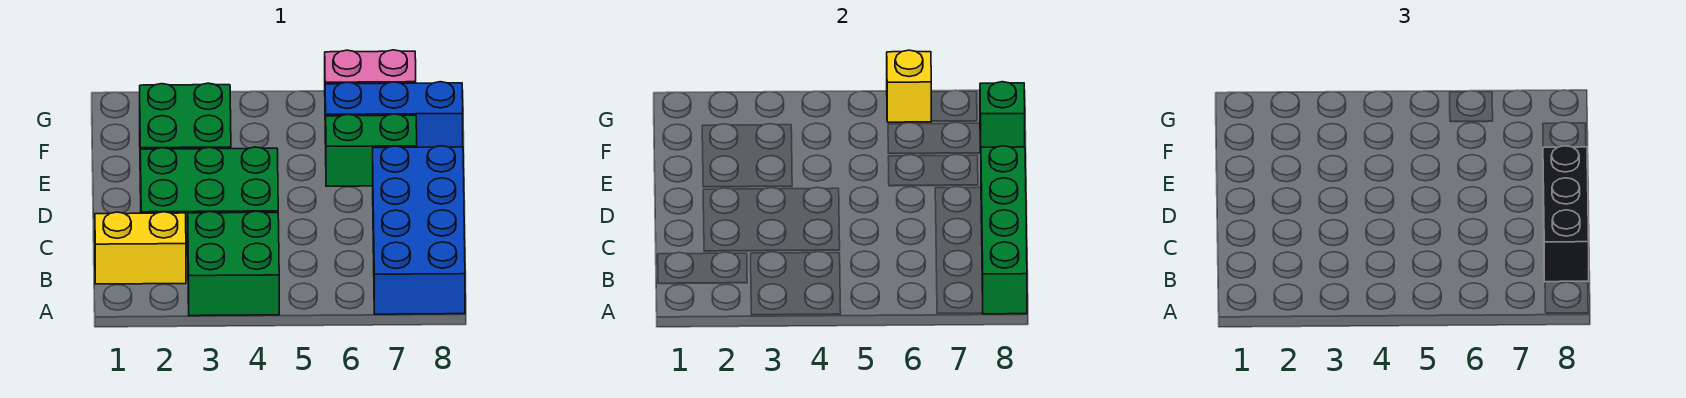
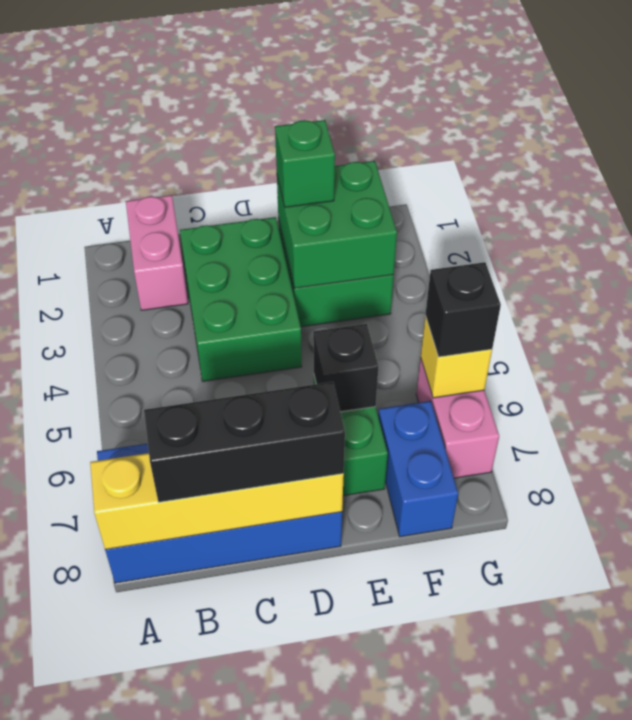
green brick A3:B4 level 1 -> green brick E2:F3 level 2
green brick A8:D8 level 2 -> yellow brick A8:D8 level 2
yellow brick B1:B2 level 1 -> pink brick B1:B2 level 1
none -> black brick E6 level 2
blue brick F6:F8 level 1 -> blue brick F7:F8 level 1
green brick F8 level 2 -> green brick E2 level 3
none -> black brick G6 level 3

